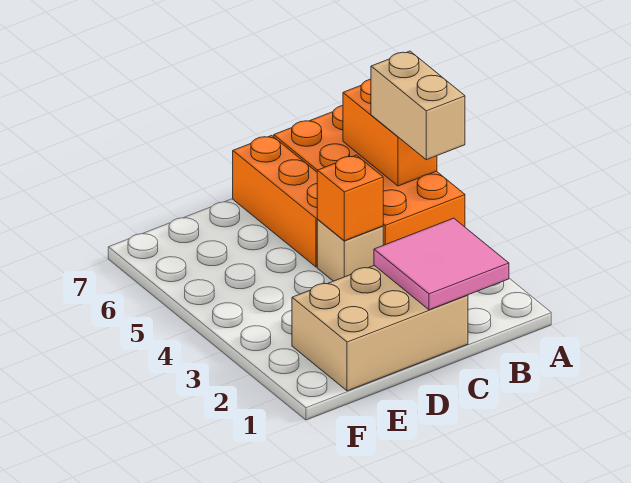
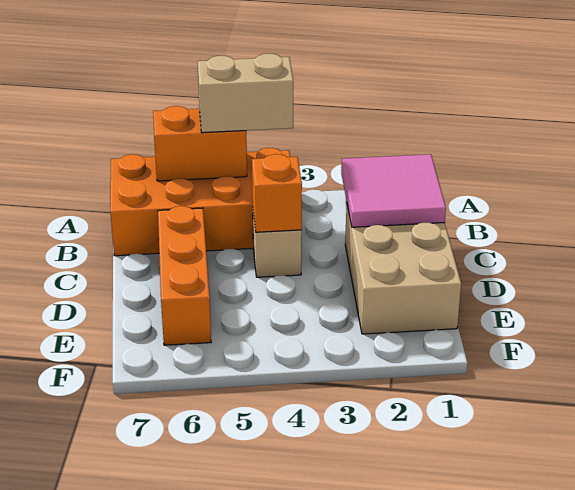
orange brick C5:C7 level 1 -> orange brick C6:E6 level 1

